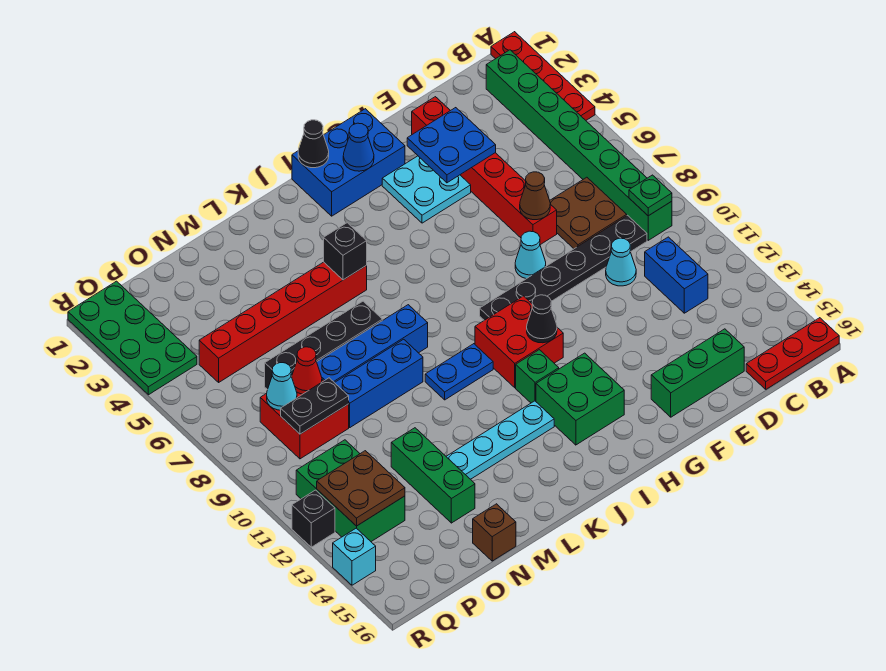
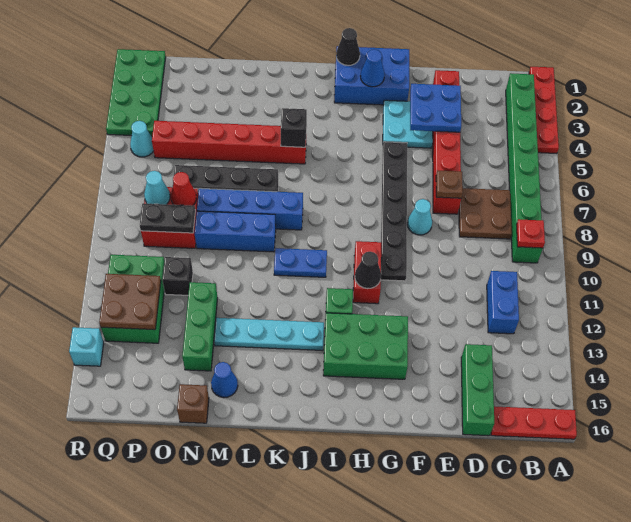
green plate B9 level 2 -> red plate B9 level 2
black plate C9:H9 level 1 -> black plate G5:G10 level 1
cyan cone D10 level 1 -> cyan cone Q5 level 1
green brick D15:F15 level 1 -> green brick D14:D16 level 1
brown cone E7 level 2 -> brown plate E7 level 2
red brick H10:I11 level 1 -> red brick H10:H11 level 1
green brick H13:I14 level 1 -> green brick G13:I14 level 1
none -> blue cone M15 level 1
black brick R12 level 1 -> black brick O11 level 1

